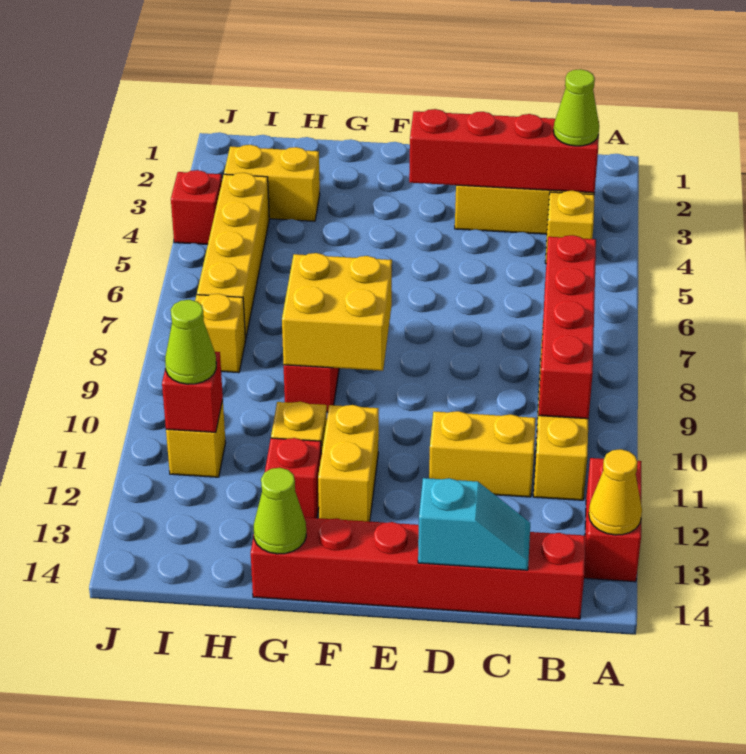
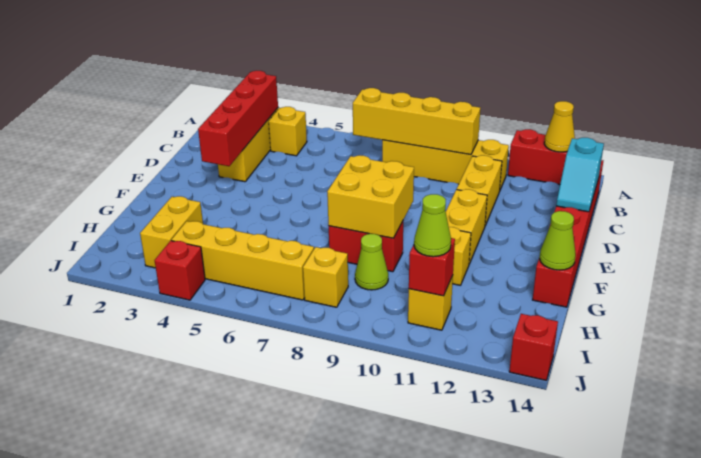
lime cone B3 level 3 -> lime cone H9 level 1
red brick B7:B10 level 2 -> yellow brick B7:B10 level 2
cyan slope C14:D14 level 2 top D -> cyan slope C14:D14 level 2 top C
yellow brick F11:F12 level 1 -> yellow brick E11:F11 level 1
red brick G12 level 1 -> red brick J14 level 1

